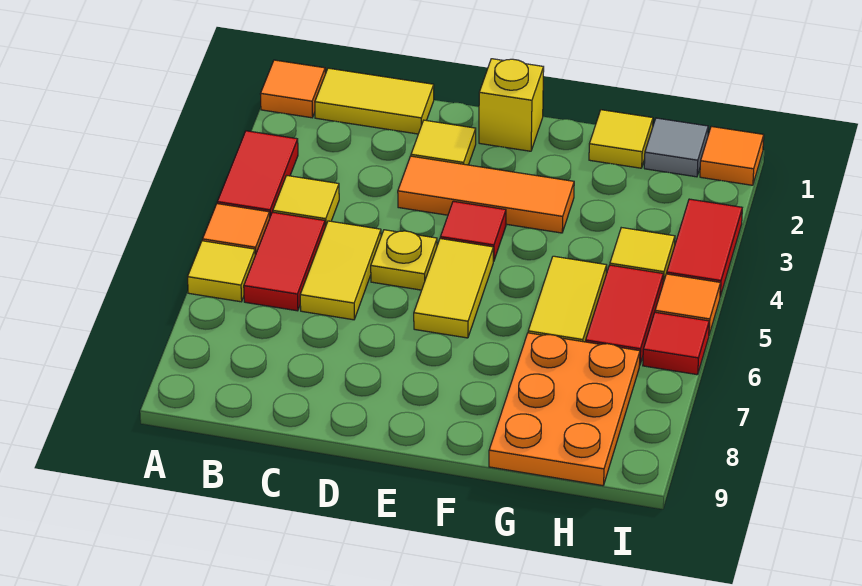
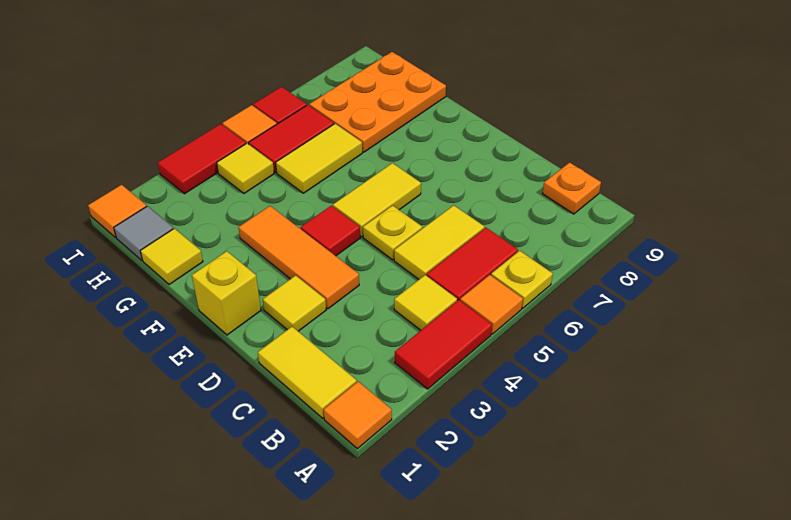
yellow tile A6 level 1 -> yellow plate A6 level 1
none -> orange plate B9 level 1

